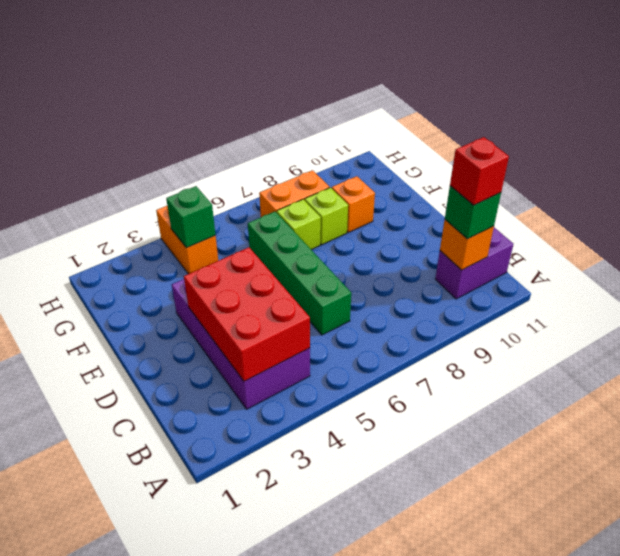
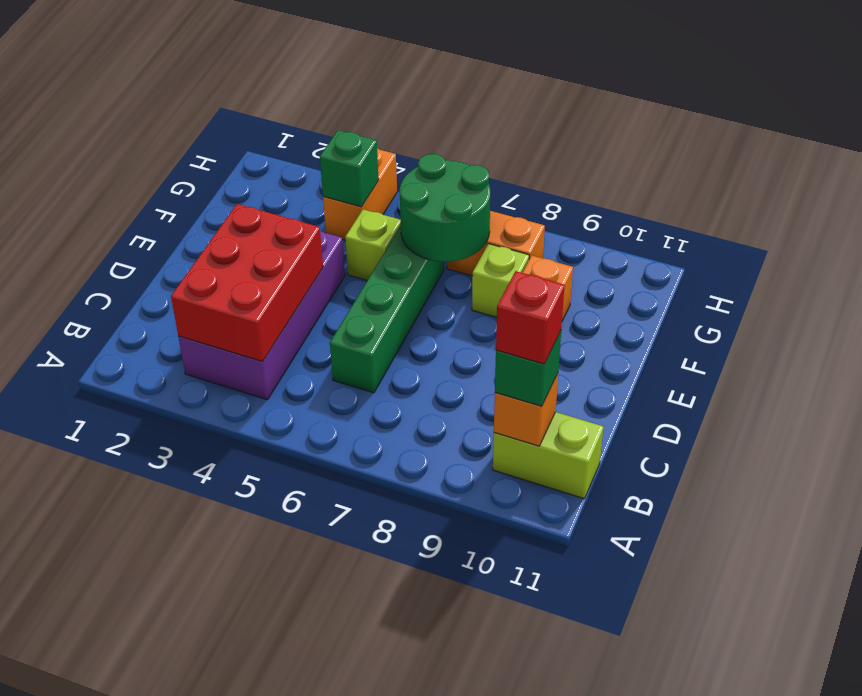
purple brick B10:B11 level 1 -> lime brick B10:B11 level 1
none -> green round brick F6:G7 level 2
lime brick F7 level 1 -> lime brick F5 level 1

